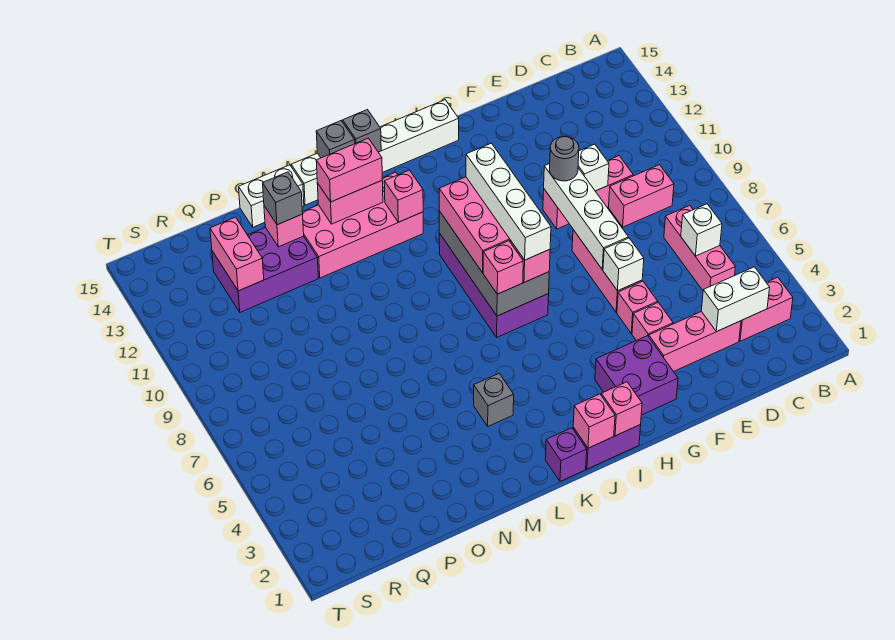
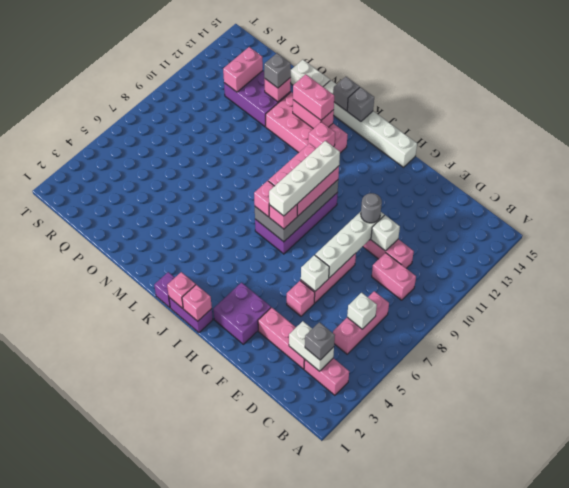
pink brick F4 level 1 -> none
grey brick L4 level 1 -> grey brick C3 level 3

